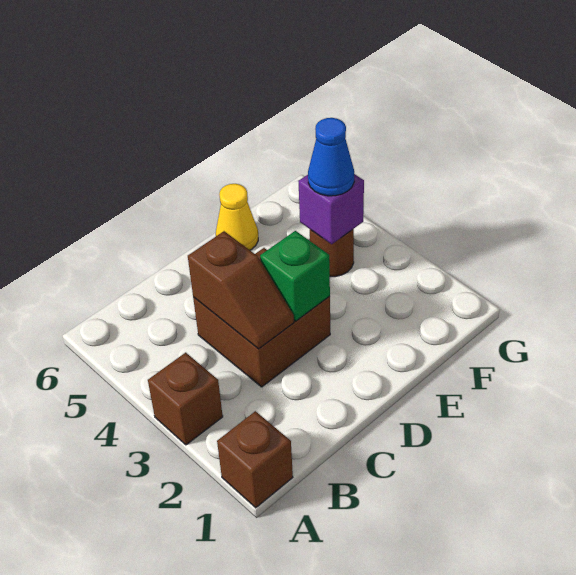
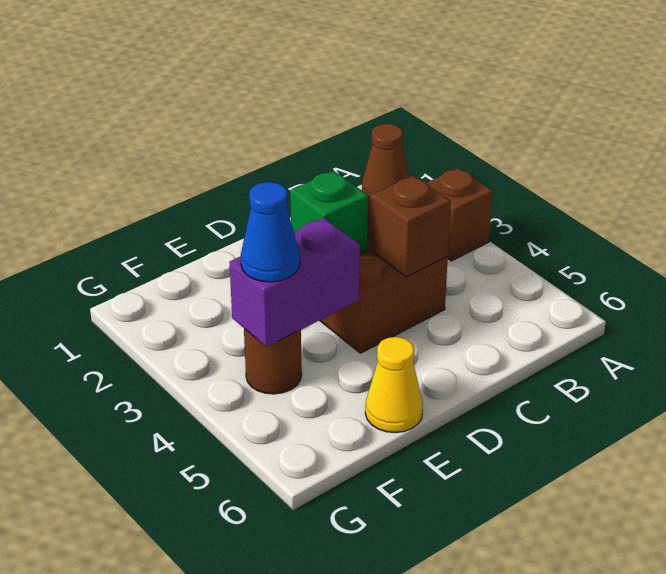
brown brick A1 level 1 -> brown cone A1 level 1
purple brick F4 level 2 -> purple brick E4:F4 level 2

